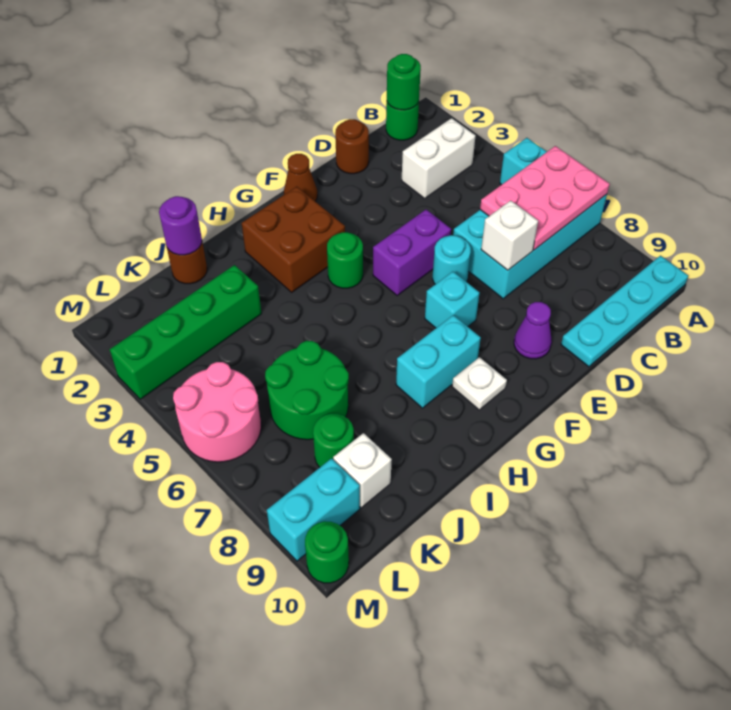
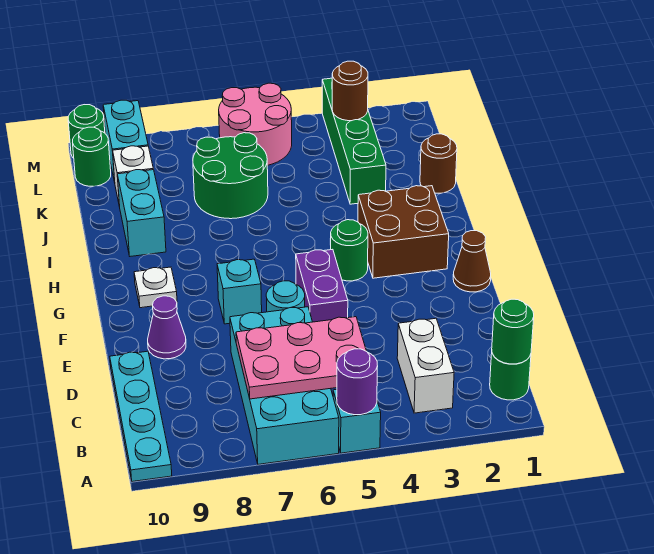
pink plate A6:C7 level 2 -> pink plate B5:C7 level 2
brown round brick D1 level 1 -> brown round brick L3 level 2
white brick D7 level 2 -> none
cyan brick G8:H8 level 1 -> cyan brick I9:J9 level 1
purple round brick J1 level 2 -> purple round brick A5 level 2
green round brick K8 level 1 -> green round brick L10 level 1

